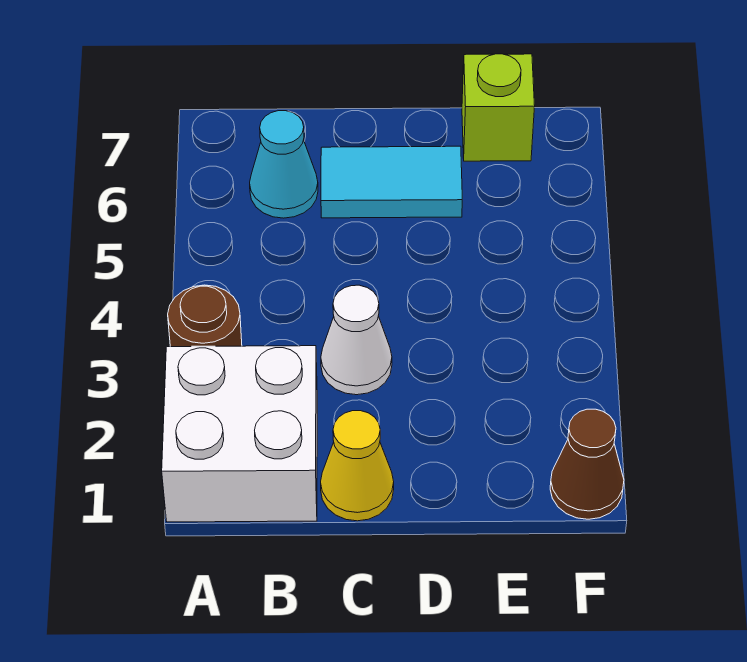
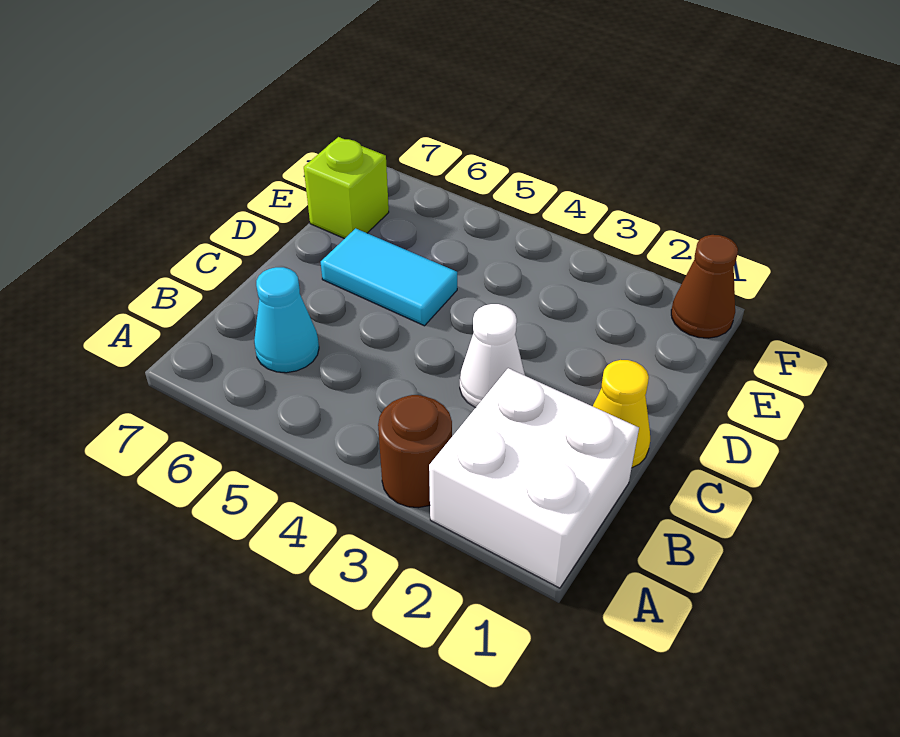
cyan tile C6:D6 level 1 -> cyan tile D5:D6 level 1

